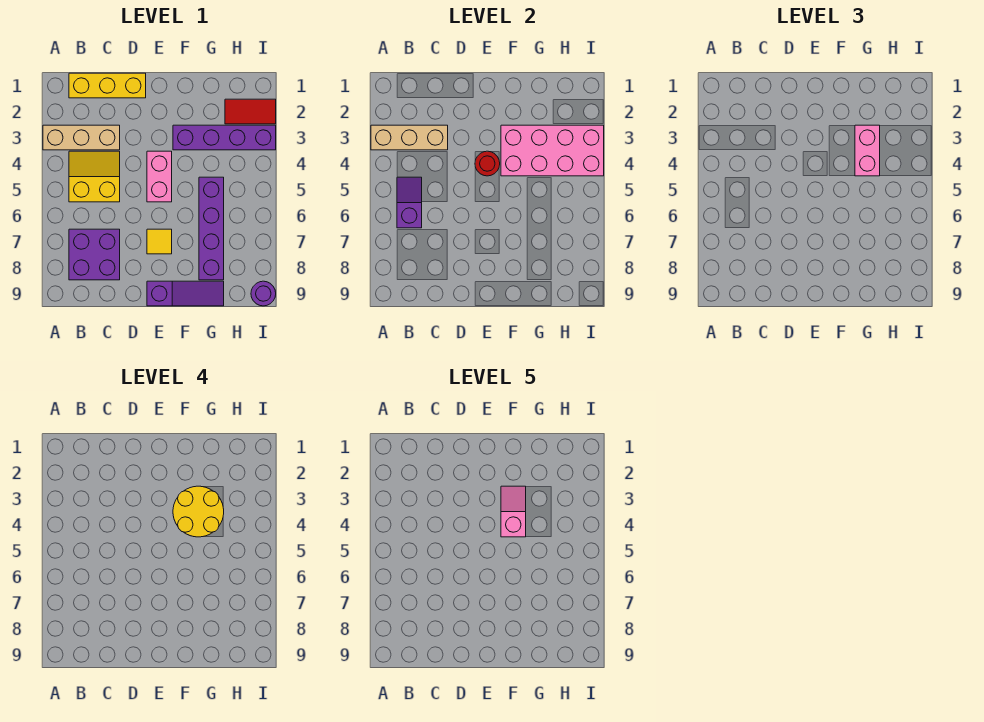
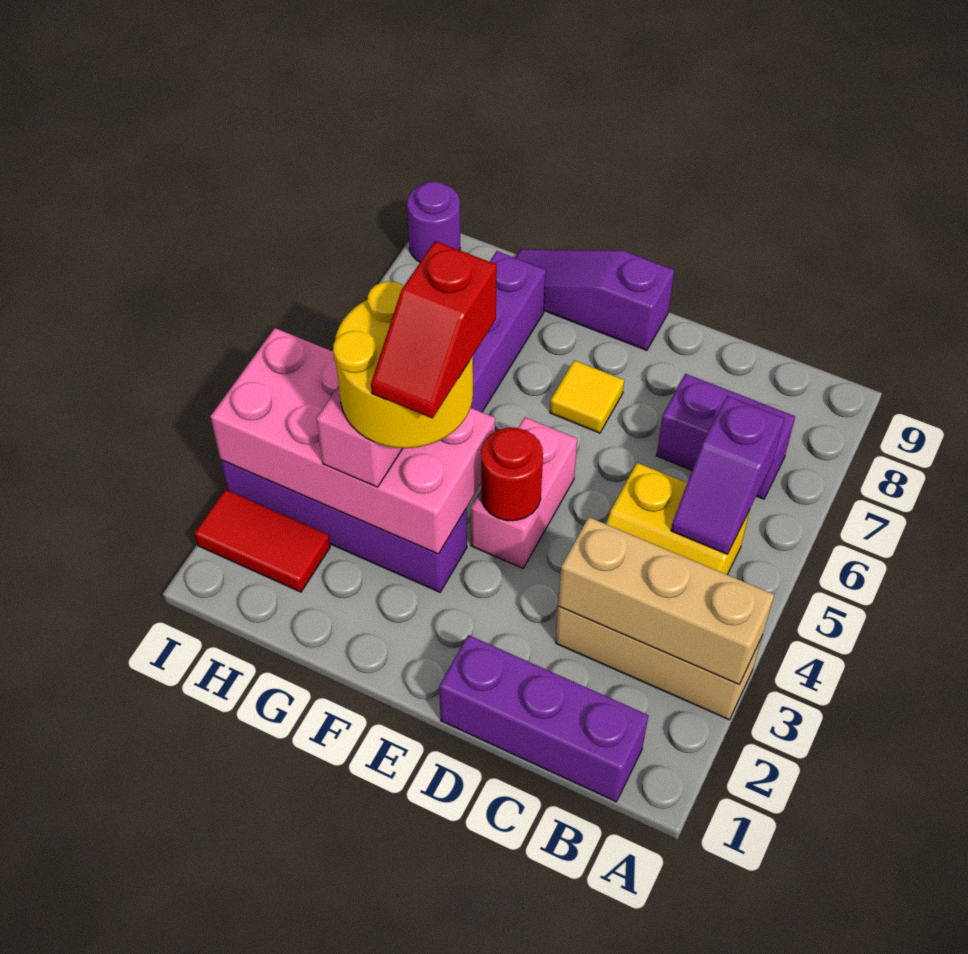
yellow brick B1:D1 level 1 -> purple brick B1:D1 level 1
purple brick B7:C8 level 1 -> purple brick B7:C7 level 1
pink slope F3:F4 level 5 top 4 -> red slope F3:F4 level 5 top 4

